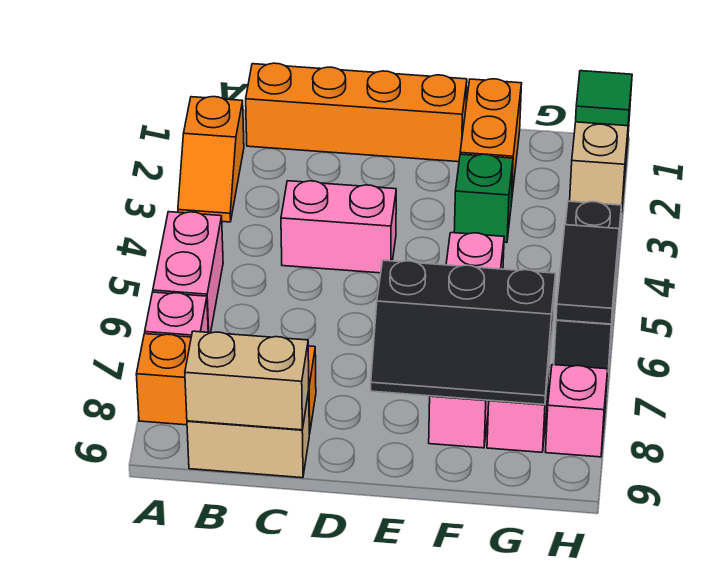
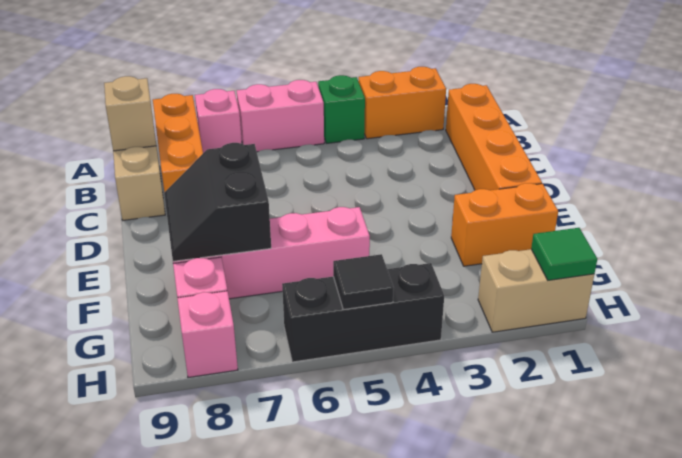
orange slope A2:A3 level 1 top 2 -> orange brick A2:A3 level 1
tan brick B9:C9 level 2 -> tan brick B9 level 2
pink brick C4:D4 level 1 -> none
black slope E7:G8 level 2 top 7 -> black slope E7:F8 level 2 top 7
green brick F3 level 1 -> green brick A4 level 1
black tile H5:H6 level 2 -> black tile H5 level 2

